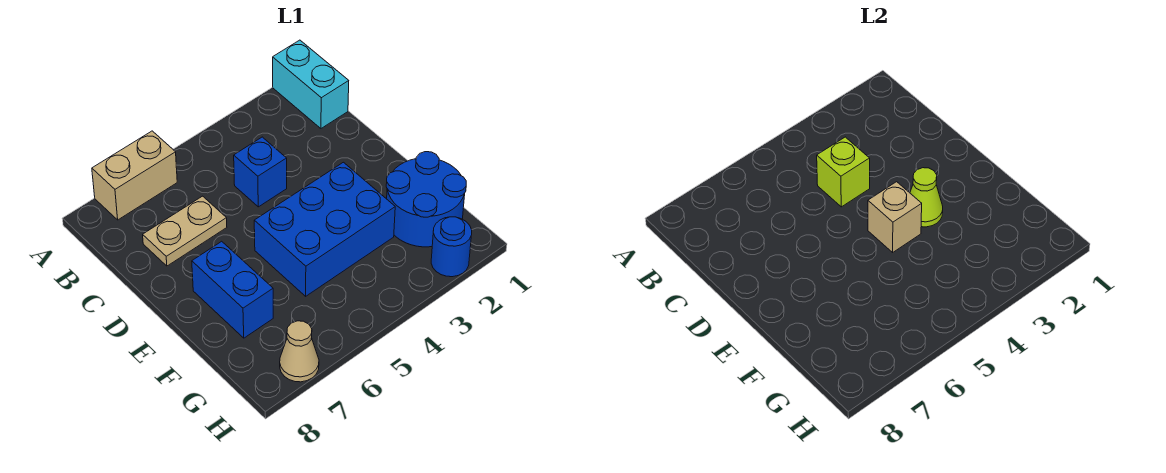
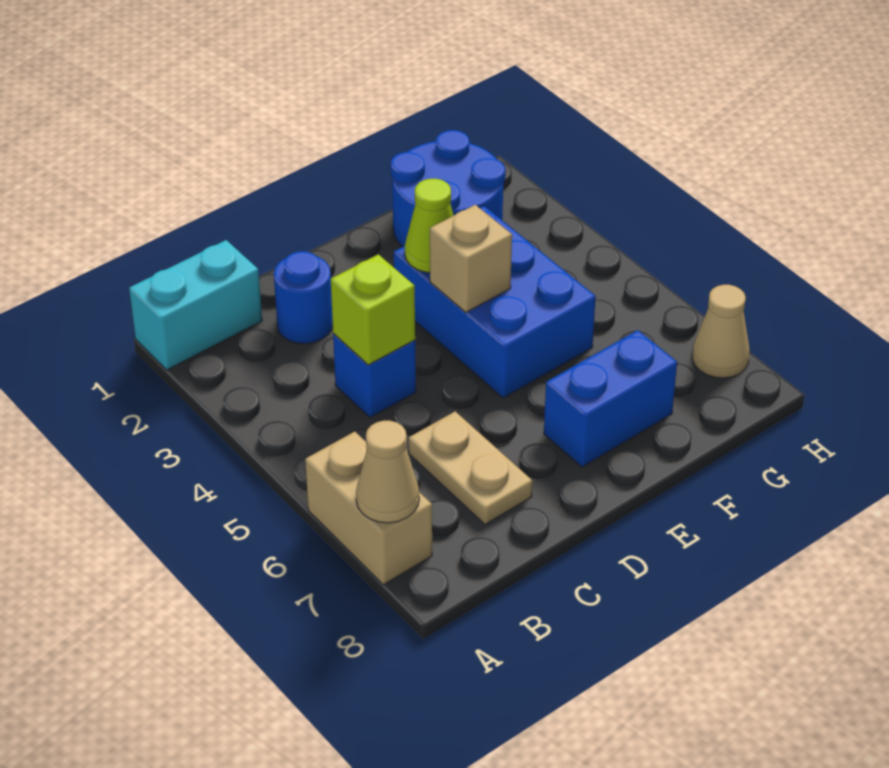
none -> tan cone A7 level 2
blue round brick H2 level 1 -> blue round brick C2 level 1

